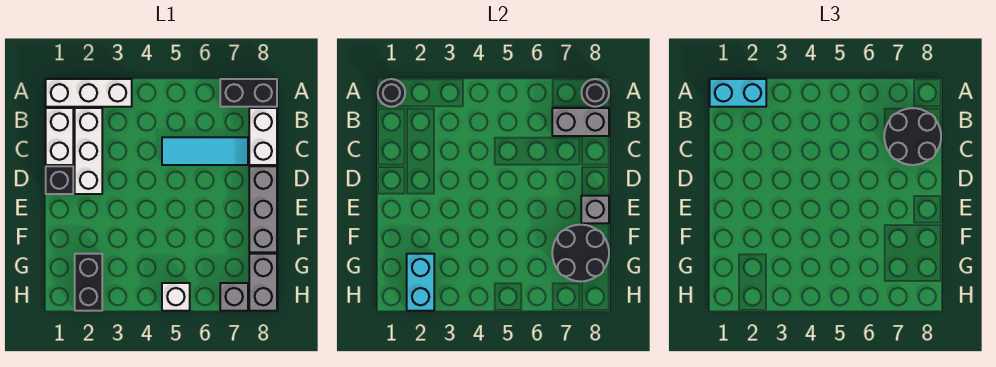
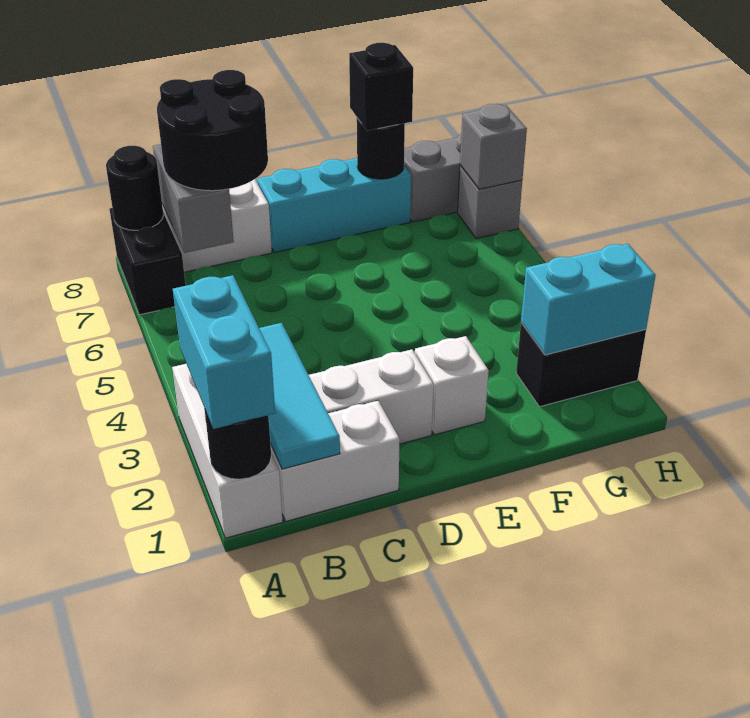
cyan tile C5:C7 level 1 -> cyan tile B1:B3 level 2
black brick D1 level 1 -> black brick F8 level 3
grey brick D8:F8 level 1 -> cyan brick D8:F8 level 1
grey brick E8 level 2 -> grey brick H7 level 2
black round brick F7:G8 level 2 -> black round brick F8 level 2
white brick H5 level 1 -> white brick E2 level 1

